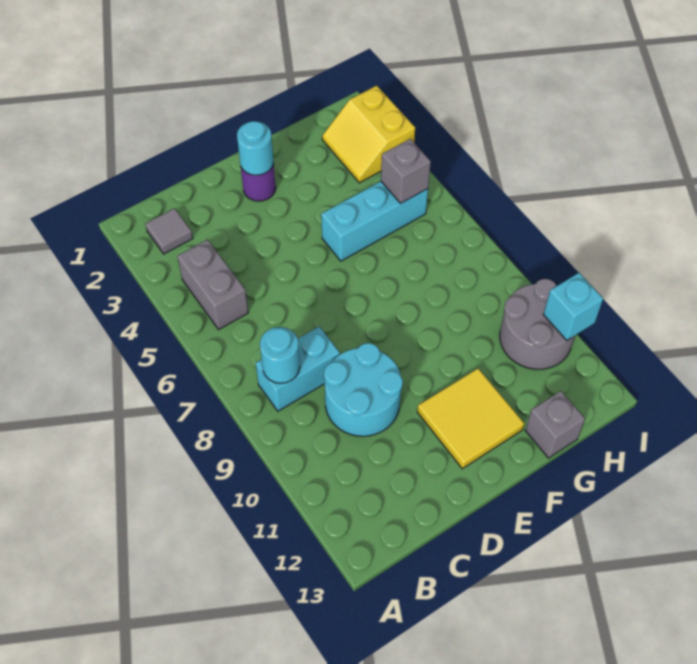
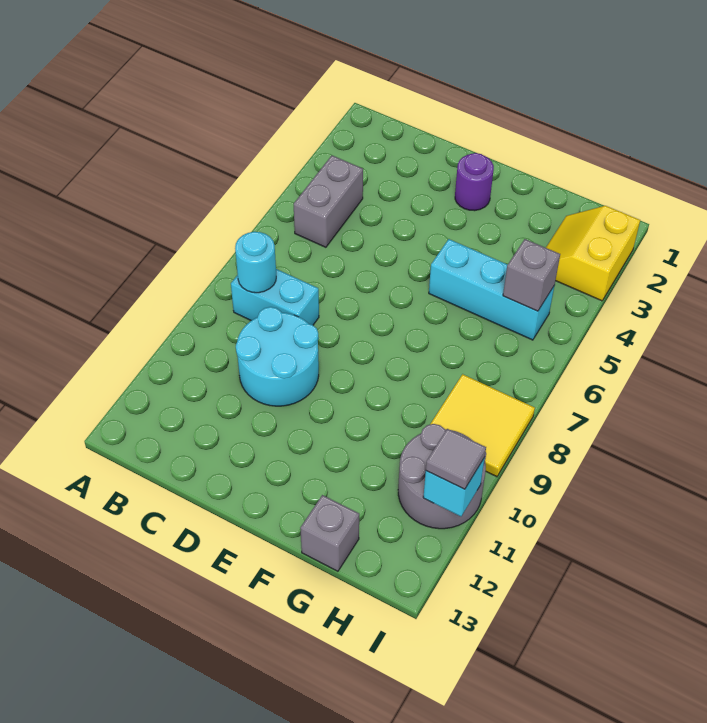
grey tile B2 level 1 -> grey tile I11 level 3
cyan round brick E2 level 2 -> none
yellow tile E11:F12 level 1 -> yellow tile H8:I9 level 1

